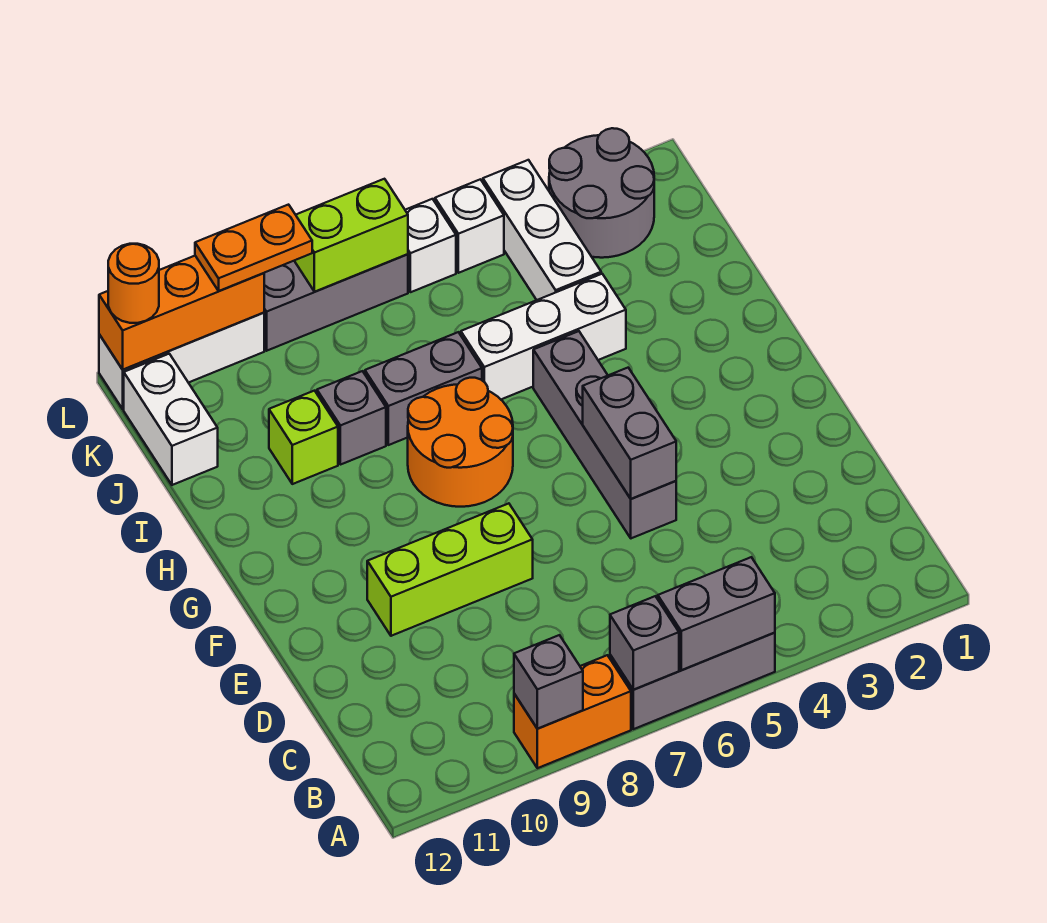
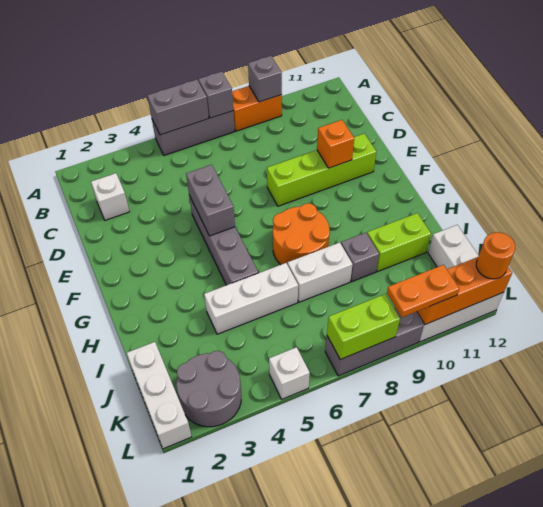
lime brick E8:E10 level 1 -> lime brick E8:E11 level 1
none -> orange brick E10 level 2
grey brick I7:I8 level 1 -> white brick I7:I8 level 1
lime brick I10 level 1 -> lime brick I10:I11 level 1
white brick J4:L4 level 1 -> white brick J1:L1 level 1
white brick L6 level 1 -> white brick C2 level 1

